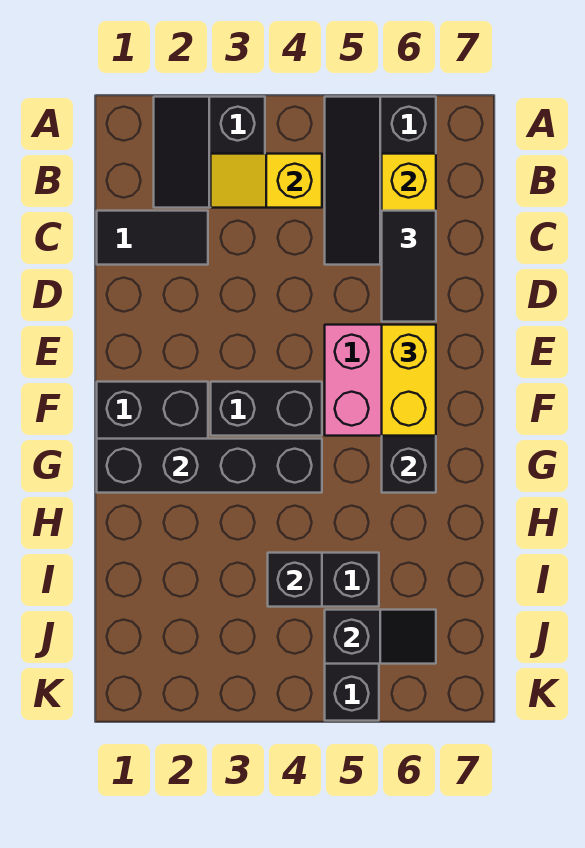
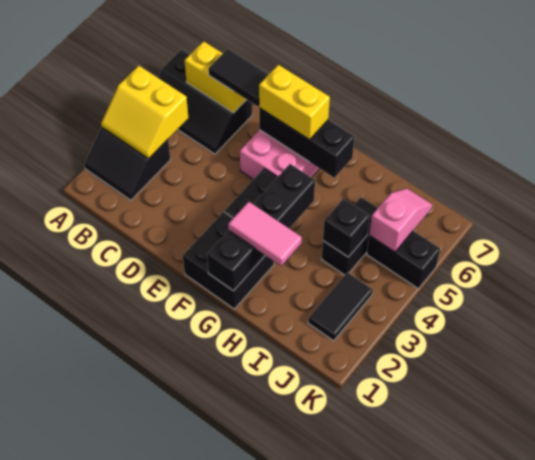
yellow slope B3:B4 level 2 top 4 -> yellow slope A3:B4 level 2 top 4
black tile C1:C2 level 1 -> black tile J2:J3 level 1
none -> pink tile G2:H2 level 3
black slope J5:J6 level 2 top 5 -> pink slope J5:J6 level 2 top 5

